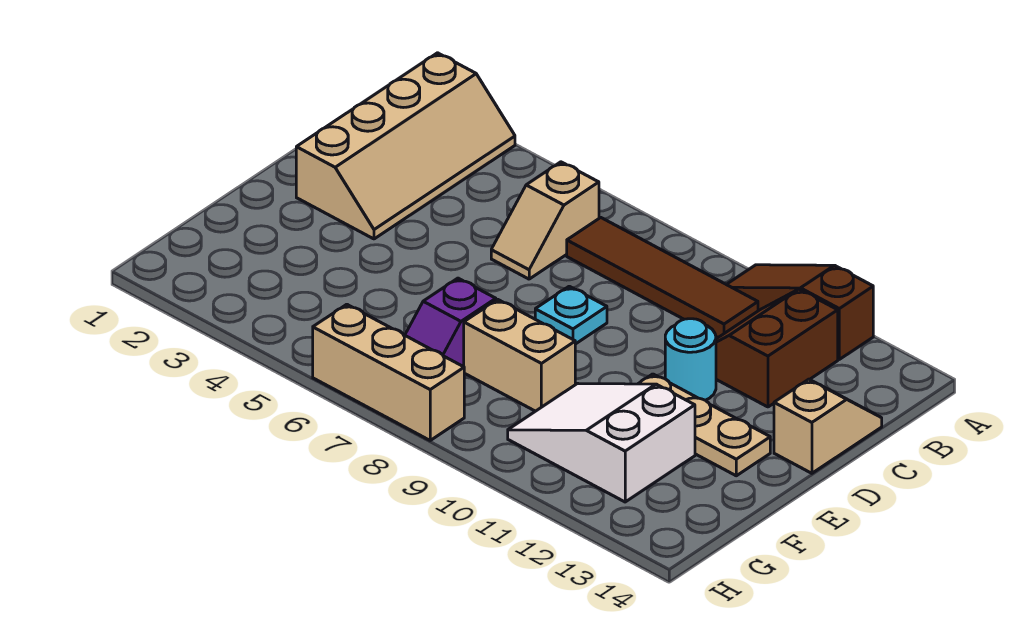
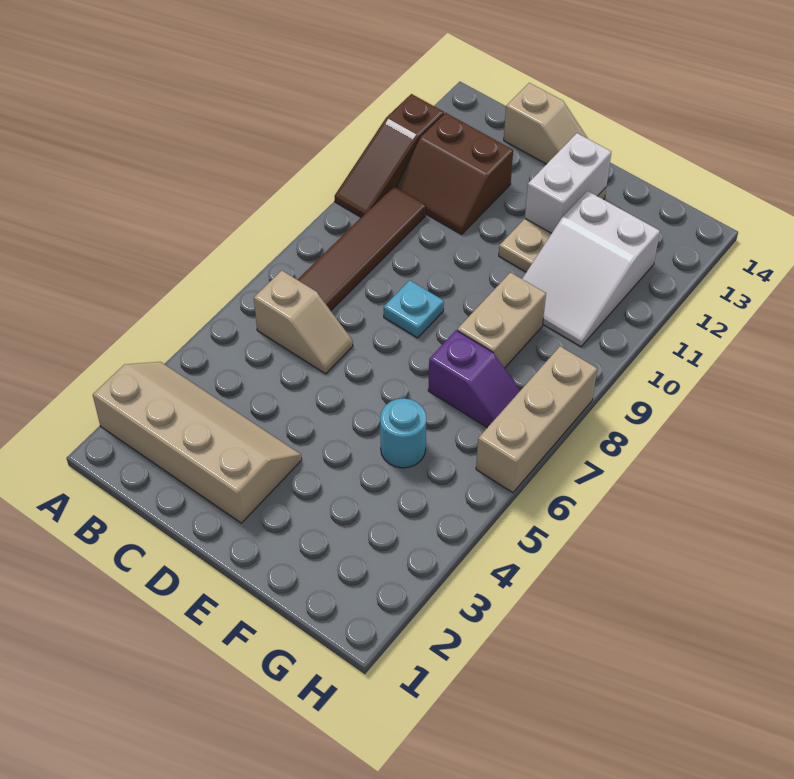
tan slope C14:D14 level 1 top D -> tan slope C14:D14 level 1 top C
cyan round brick D11 level 1 -> cyan round brick F5 level 1
none -> white brick E12:E13 level 2

